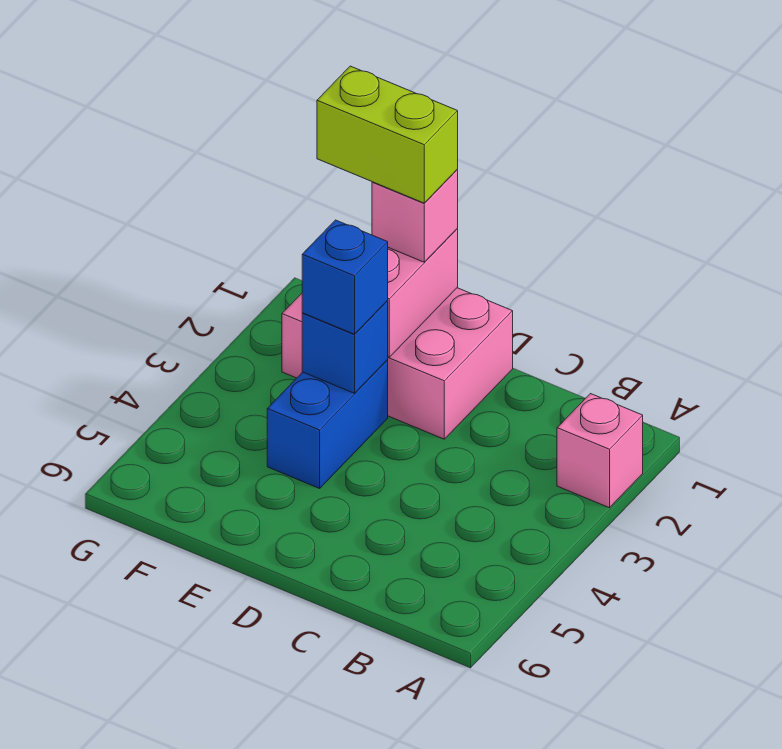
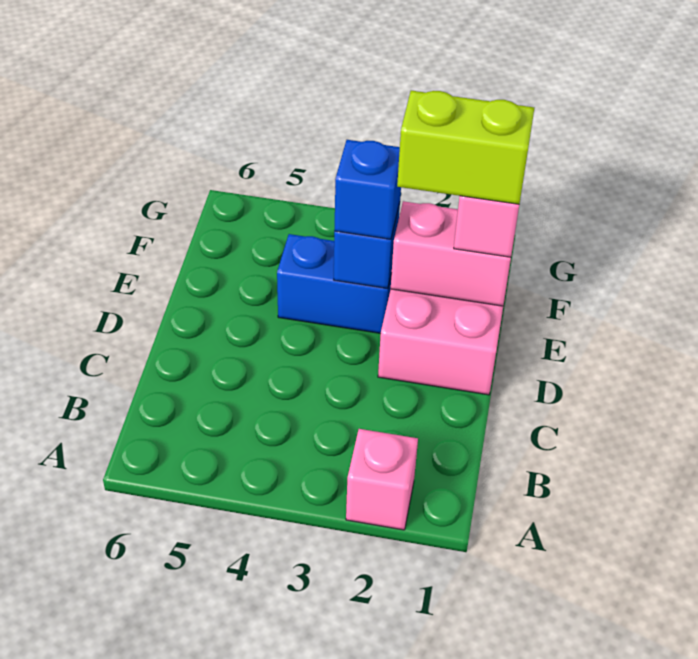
lime brick E1:F1 level 4 -> lime brick E1:E2 level 4

